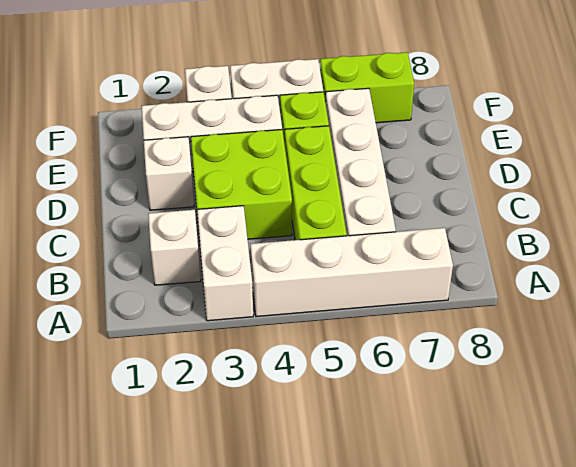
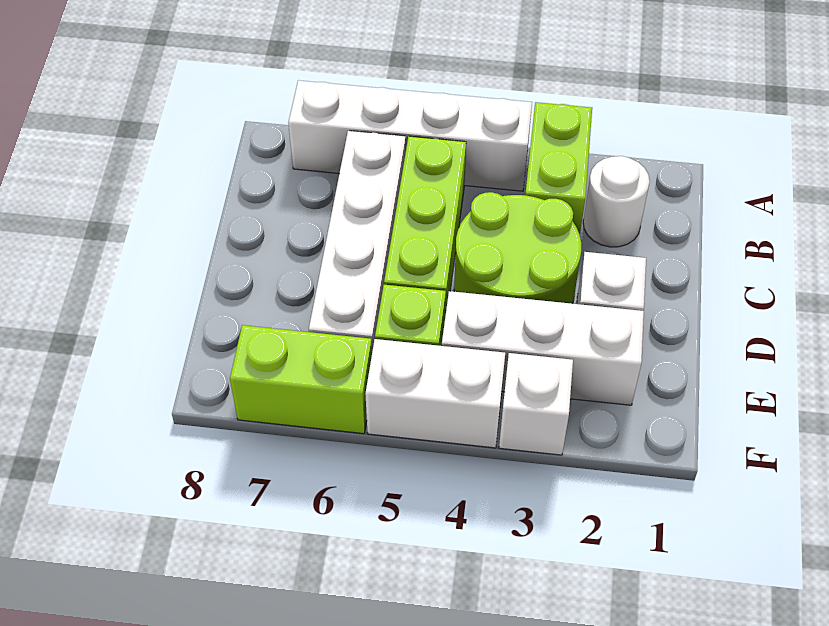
white brick A3:B3 level 1 -> lime brick A3:B3 level 1
white brick B2 level 1 -> white round brick B2 level 1
lime brick C3:D4 level 1 -> lime round brick C3:D4 level 1

